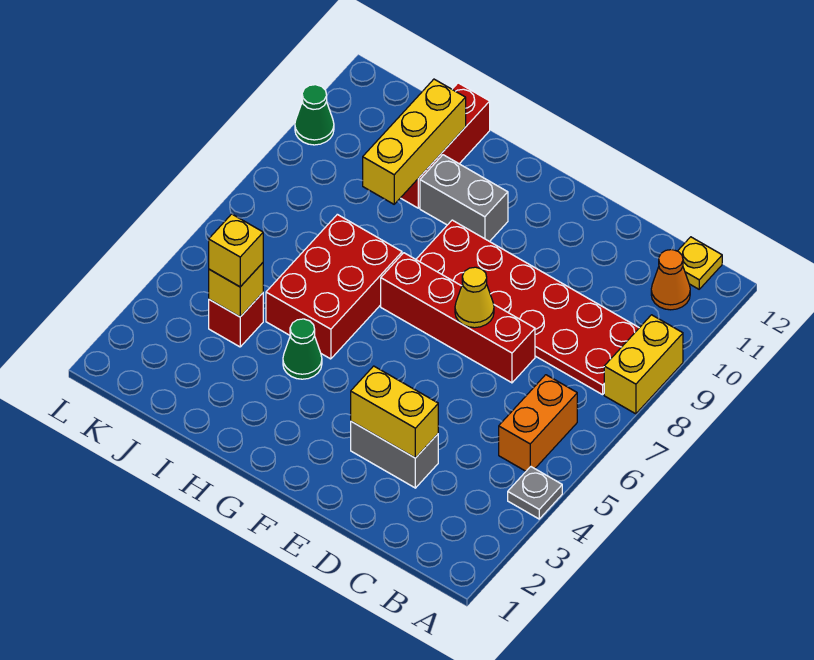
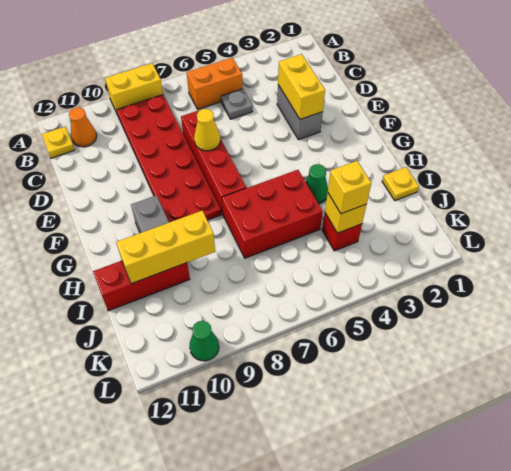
grey plate A4 level 1 -> grey plate C5 level 1
none -> yellow plate I1 level 1

